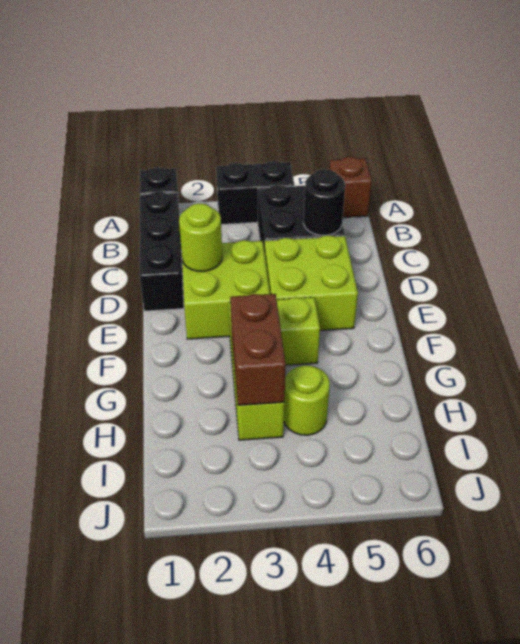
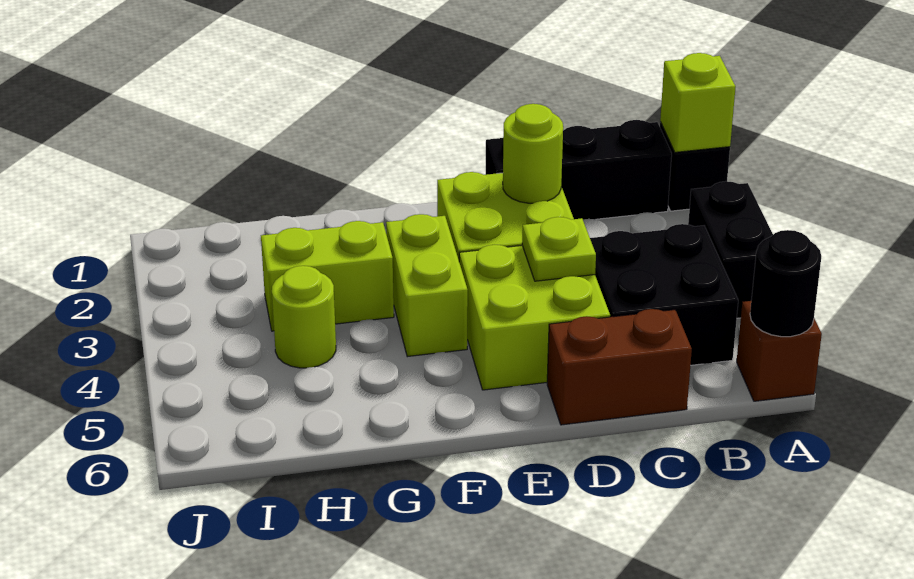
none -> lime brick A1 level 2
black round brick C5 level 2 -> black round brick A6 level 2
none -> lime plate D4 level 2
brown brick G3:H3 level 2 -> brown brick C6:D6 level 1

